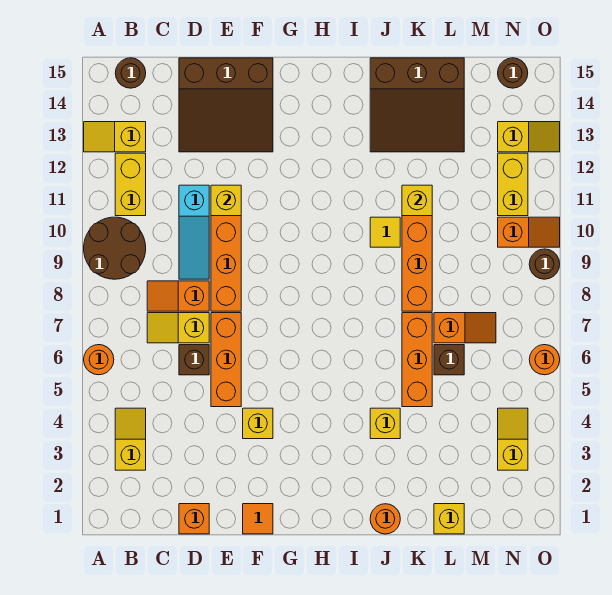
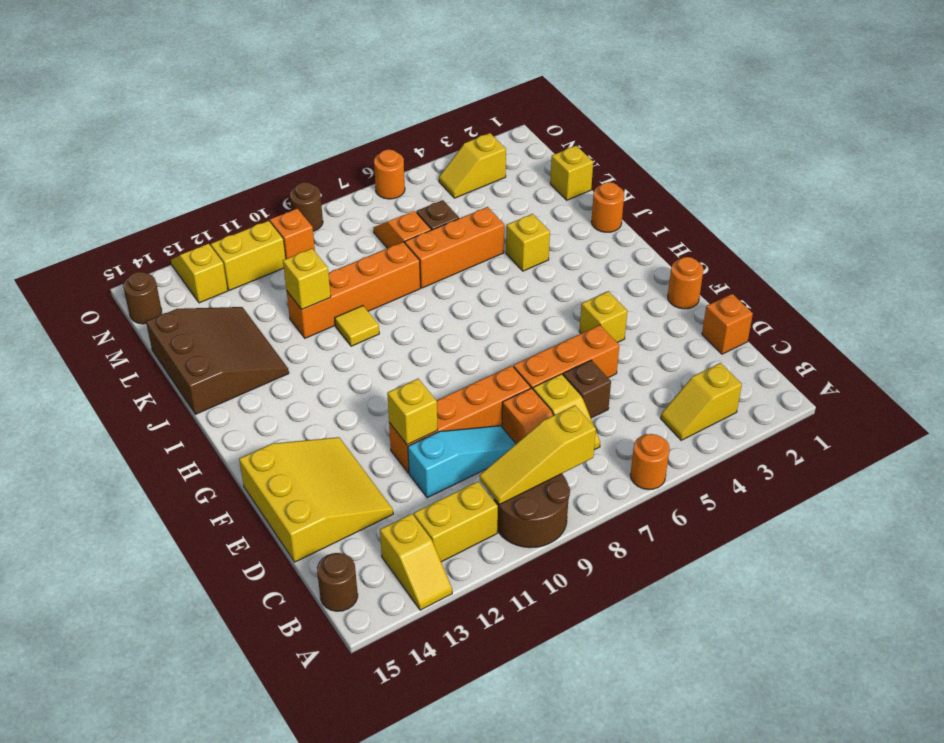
none -> yellow slope B8:B10 level 2 top 8
brown slope D13:F15 level 1 top 15 -> yellow slope D13:F15 level 1 top 15
orange tile F1 level 1 -> orange round brick F1 level 1

